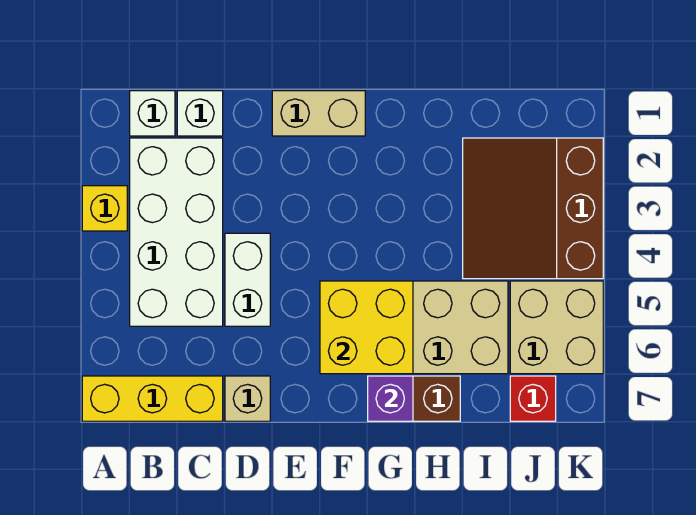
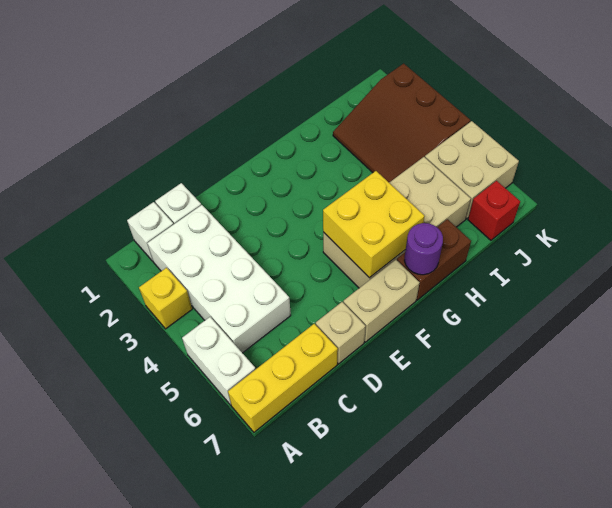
white brick D4:D5 level 1 -> white brick A5:A6 level 1
tan brick E1:F1 level 1 -> tan brick E7:F7 level 1
purple brick G7 level 2 -> purple round brick G7 level 2

